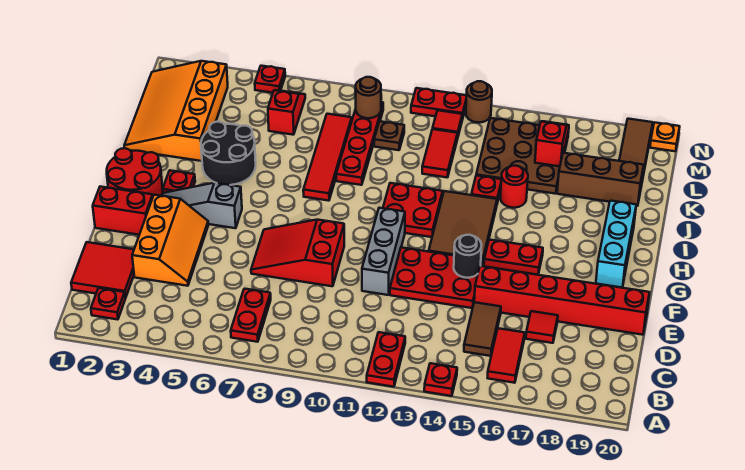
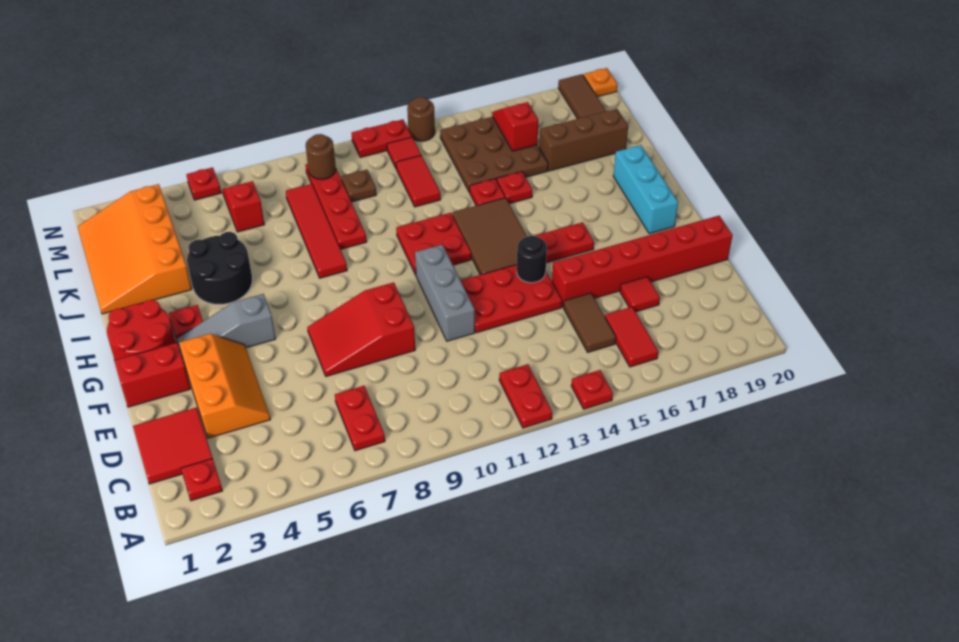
red round brick J15 level 1 -> red plate J15 level 1

